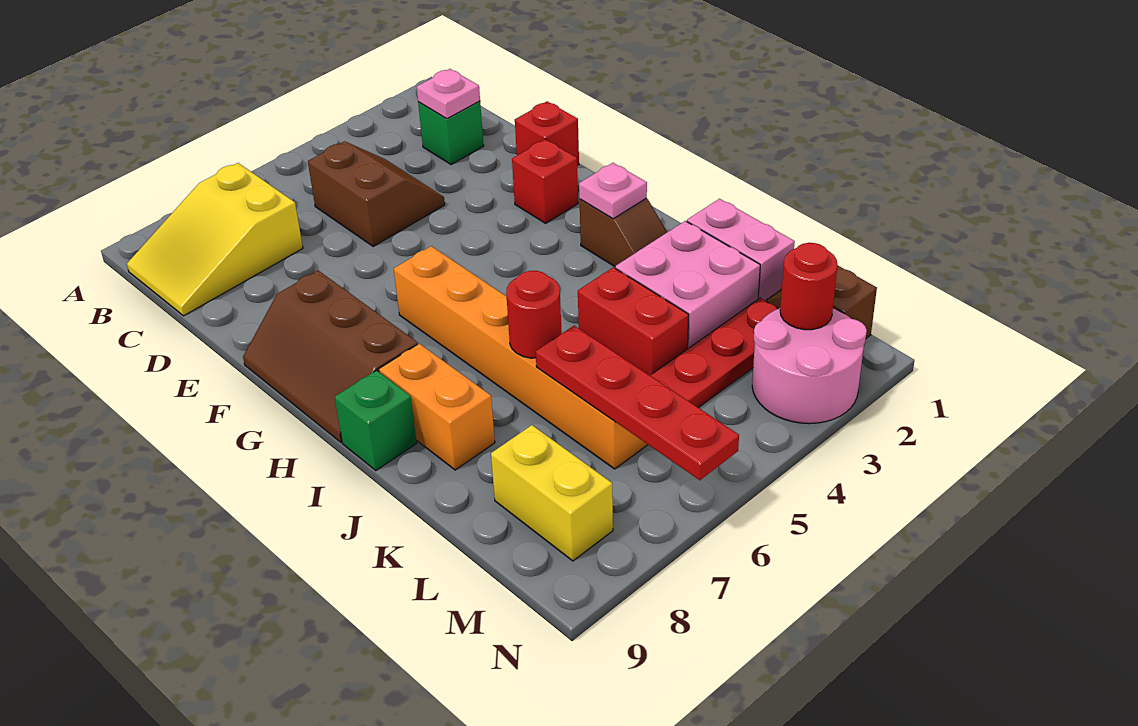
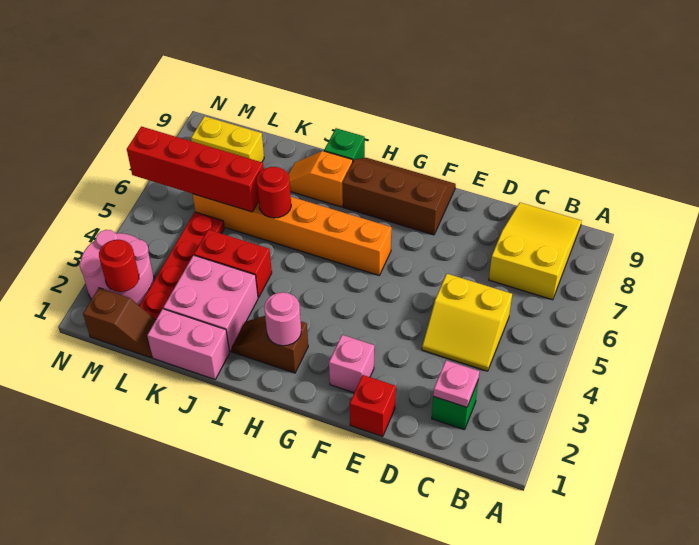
brown slope C4:D5 level 1 top 5 -> yellow slope C4:D5 level 1 top 5
red brick F2 level 1 -> pink brick F2 level 1
pink plate H2 level 2 -> pink round brick H2 level 2
orange brick I8:J8 level 1 -> orange slope I8:J8 level 1 top I
red plate K6:N6 level 2 -> red brick K6:N6 level 2

